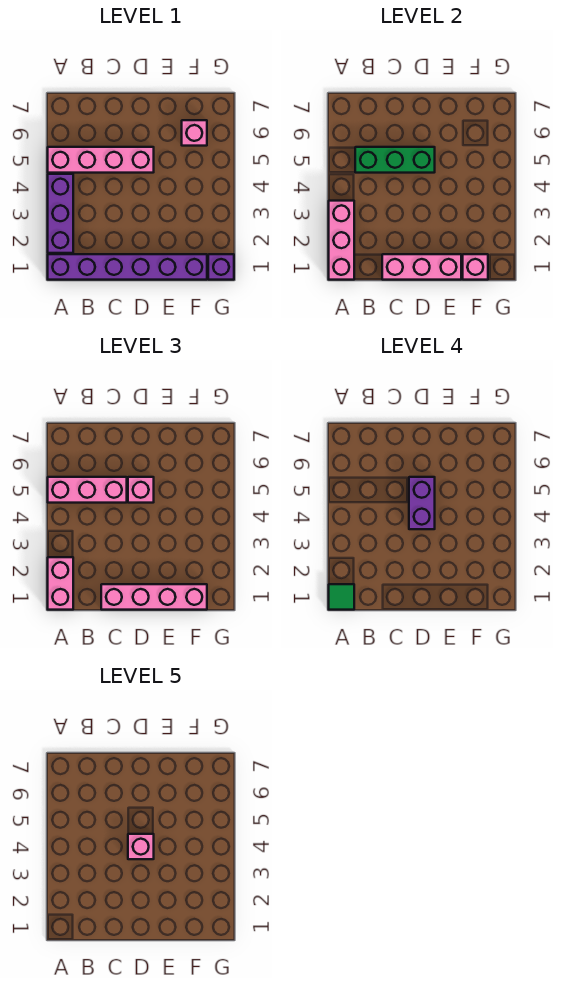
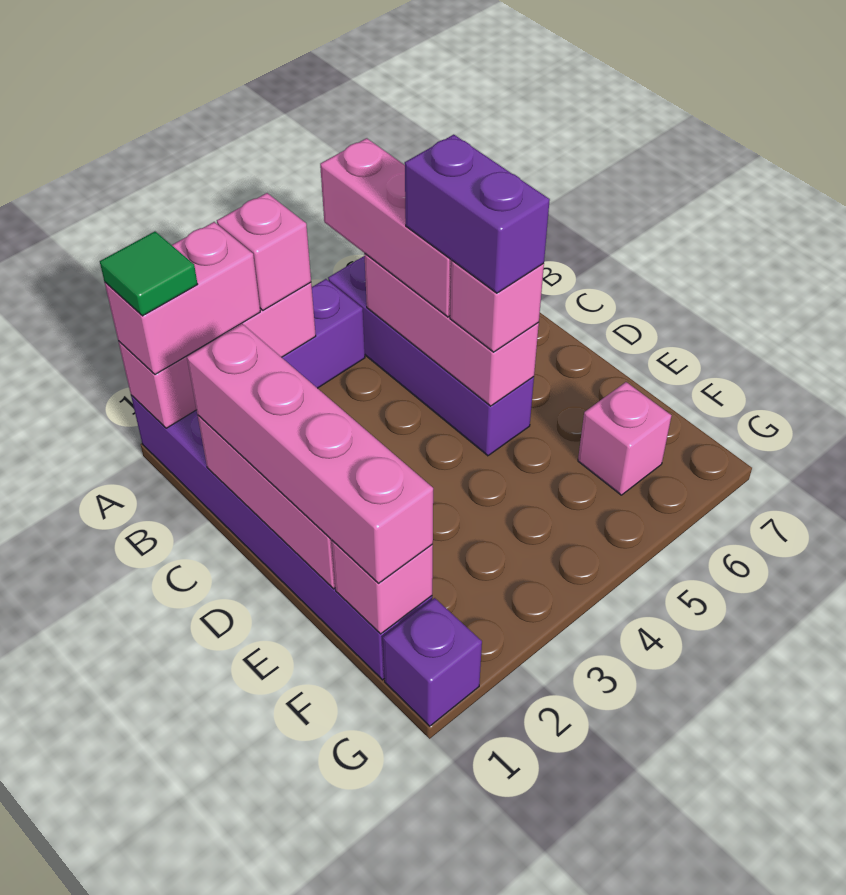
pink brick A5:D5 level 1 -> purple brick A5:D5 level 1
green brick B5:D5 level 2 -> pink brick B5:D5 level 2
purple brick D4:D5 level 4 -> purple brick C5:D5 level 4
pink brick D4 level 5 -> pink brick A3 level 3

